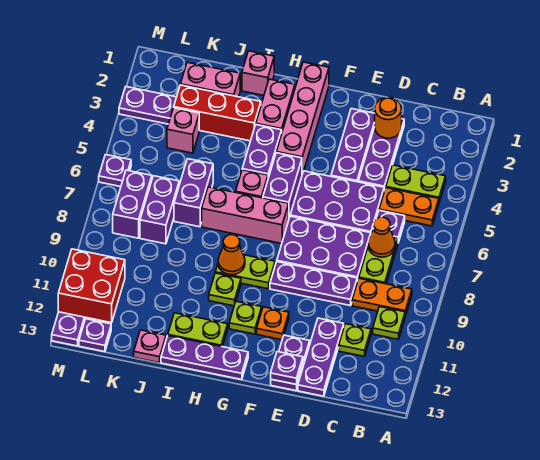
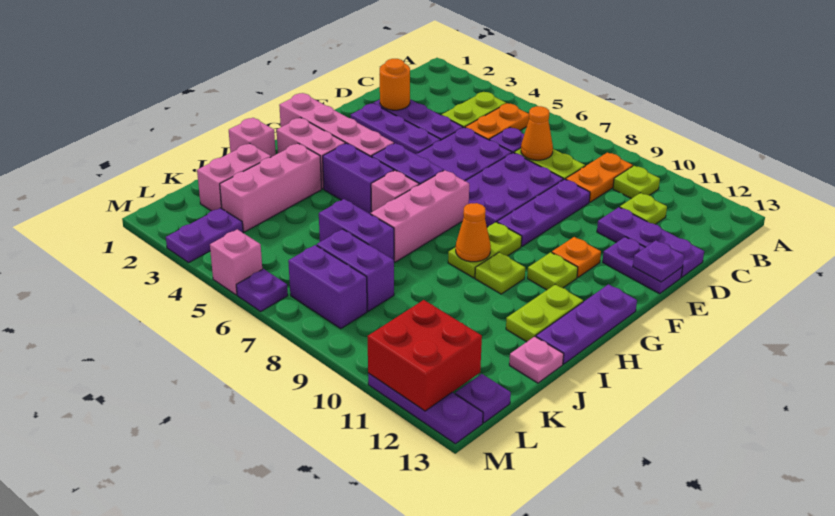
red brick I3:K3 level 1 -> pink brick I3:K3 level 1
pink brick K4 level 1 -> pink brick M5 level 1

